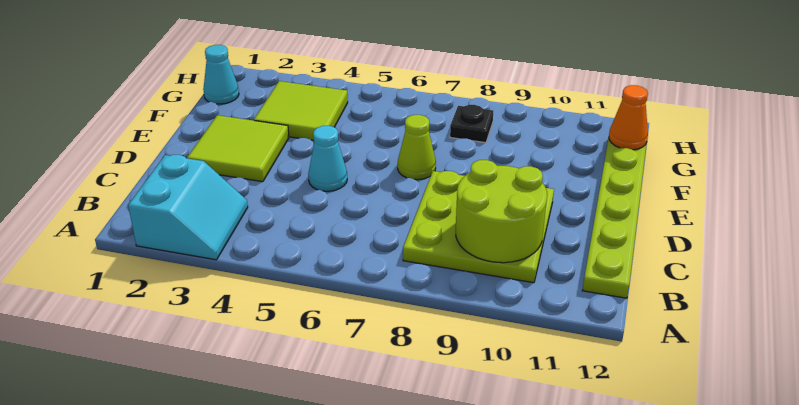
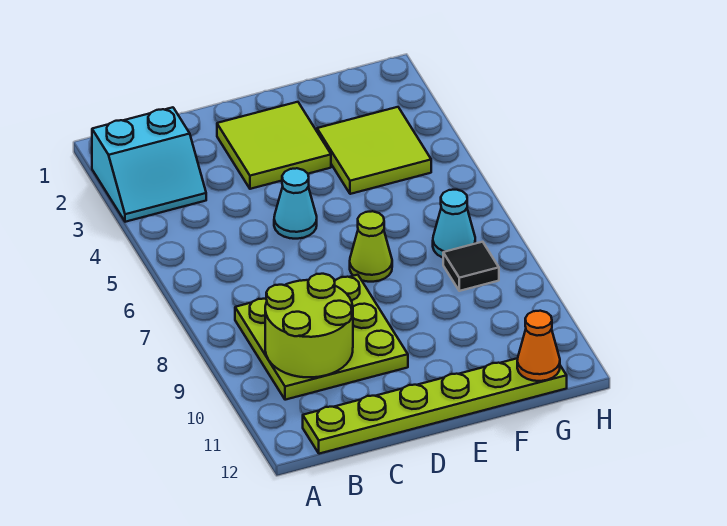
cyan cone G1 level 1 -> cyan cone G7 level 1
black plate G8 level 1 -> black tile G8 level 1

